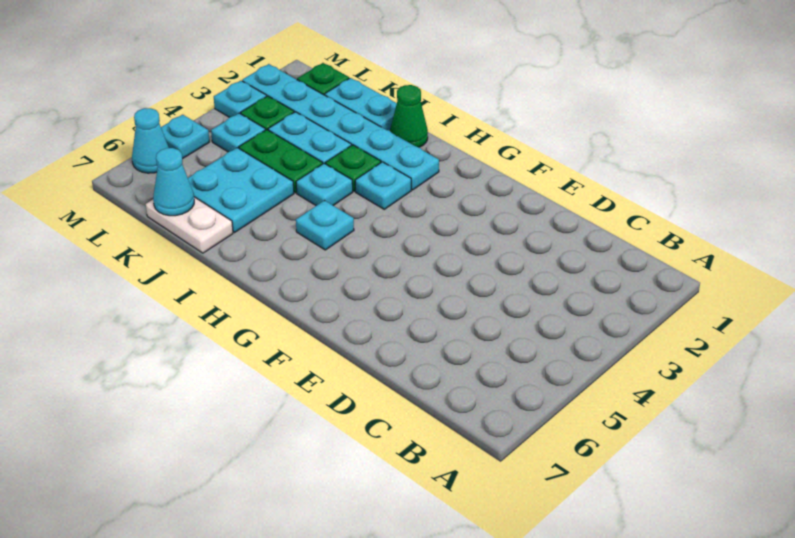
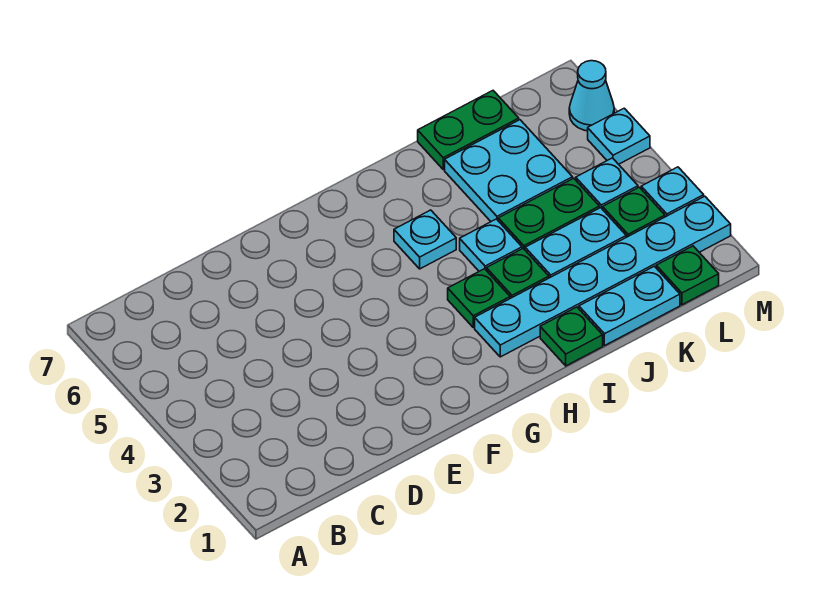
cyan plate H3 level 1 -> green plate H3 level 1
green cone I1 level 1 -> green plate I1 level 1
white plate J7:K7 level 1 -> green plate J7:K7 level 1
cyan cone K7 level 2 -> none

